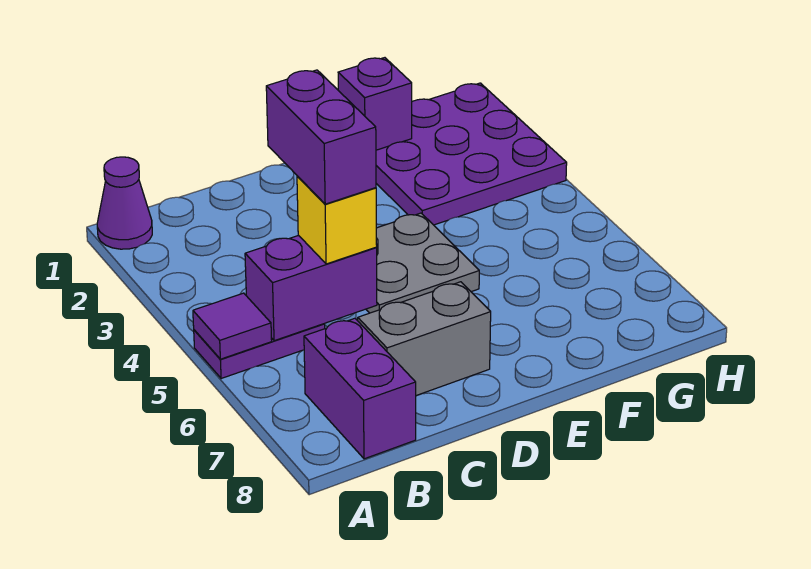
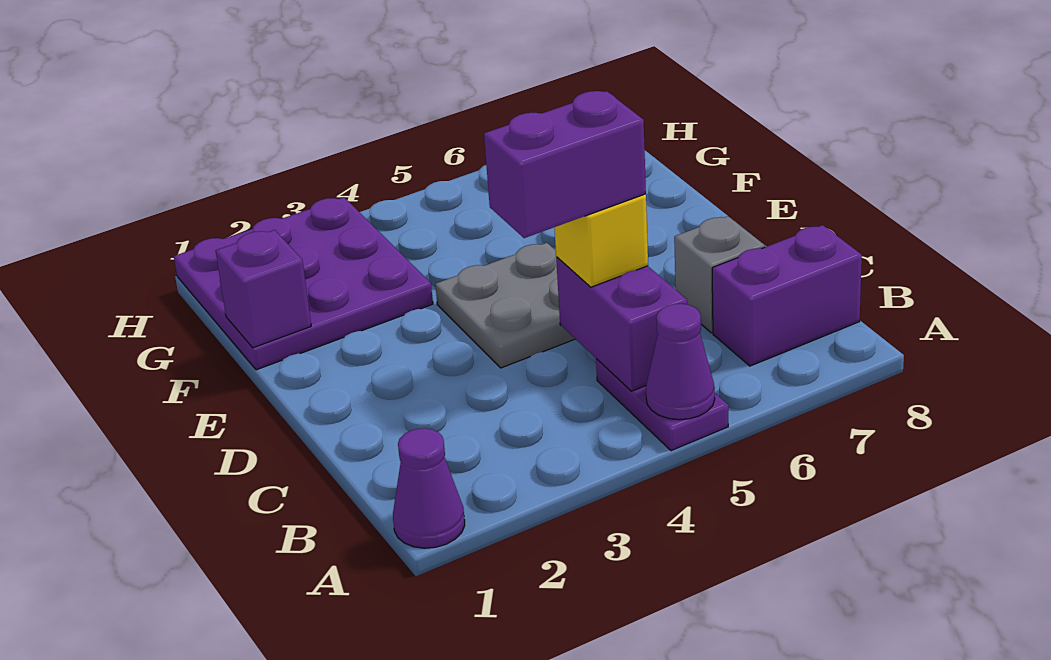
purple tile A5 level 2 -> purple cone A5 level 2
grey brick C7:D7 level 1 -> grey brick C7 level 1

